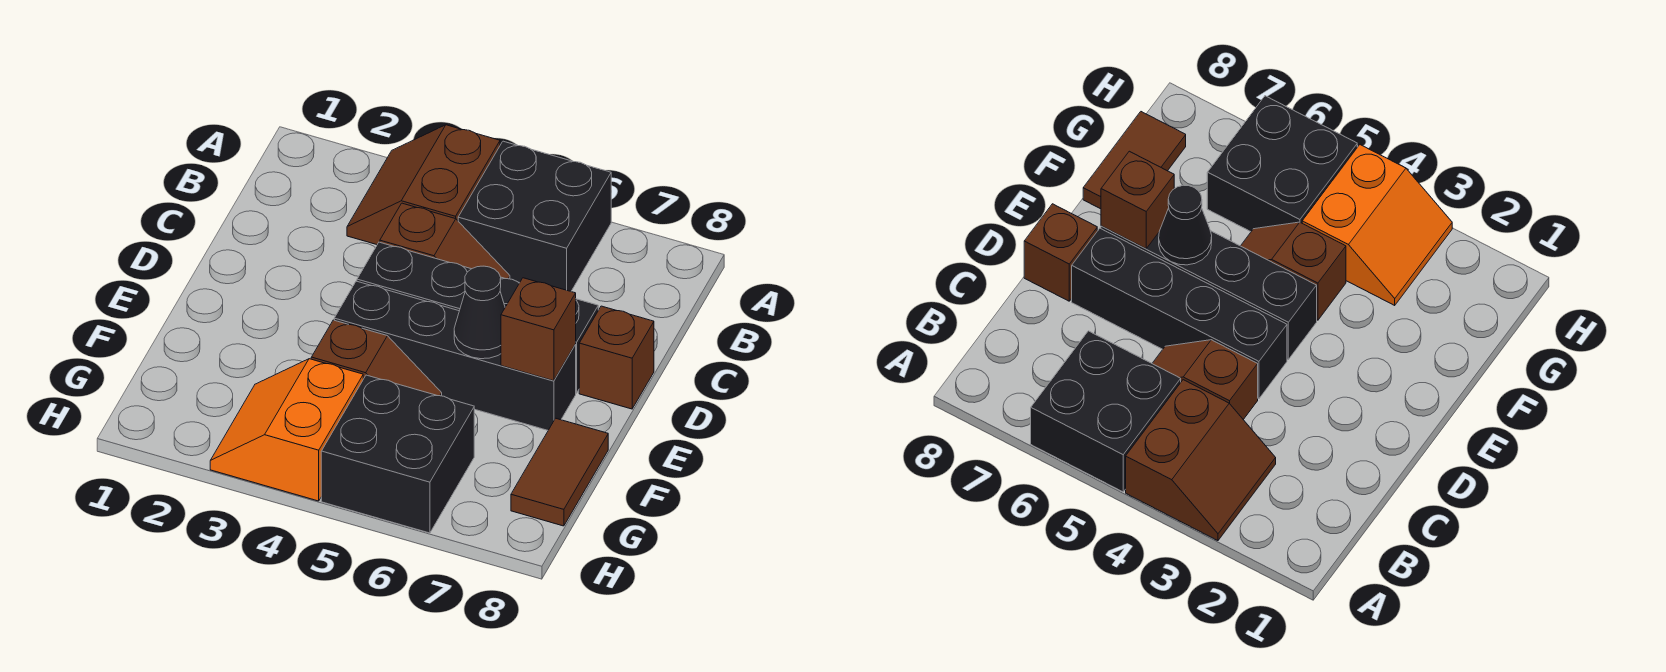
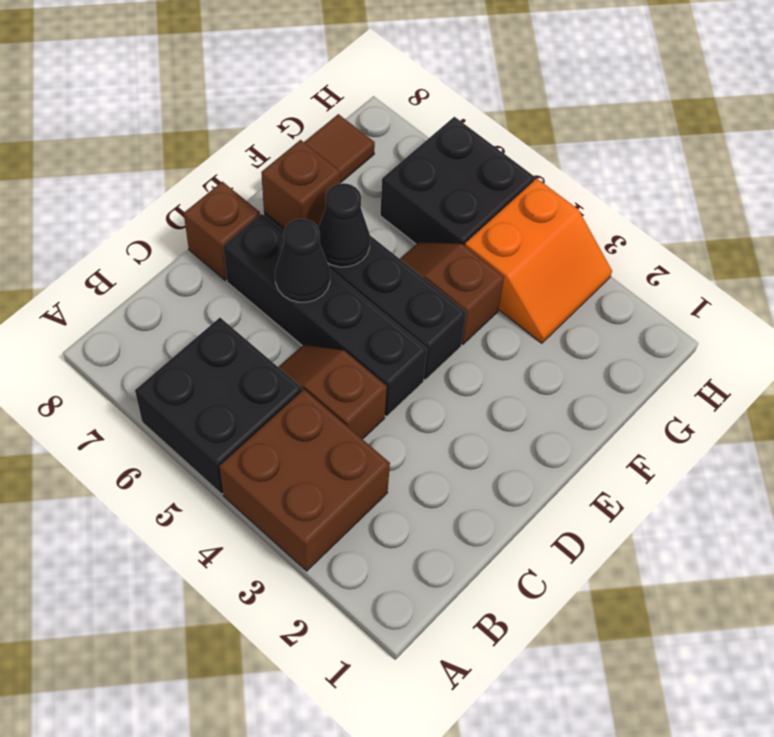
brown slope A3:B4 level 1 top 4 -> brown brick A3:B4 level 1
none -> black cone D6 level 2

